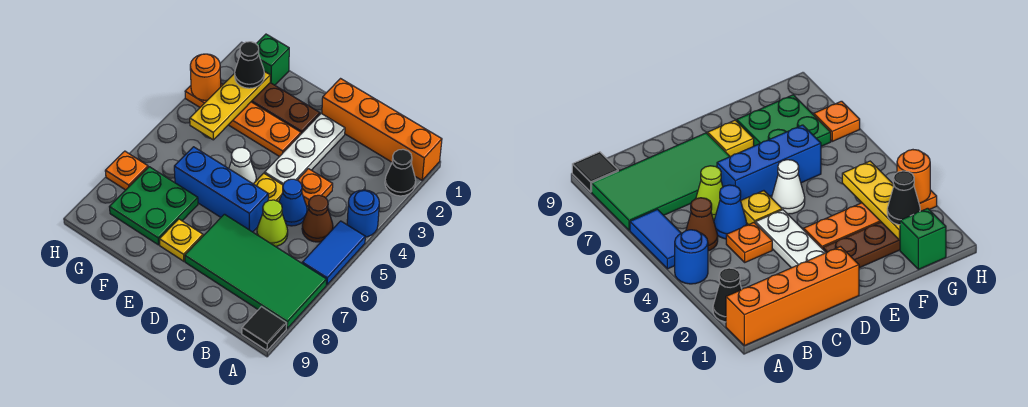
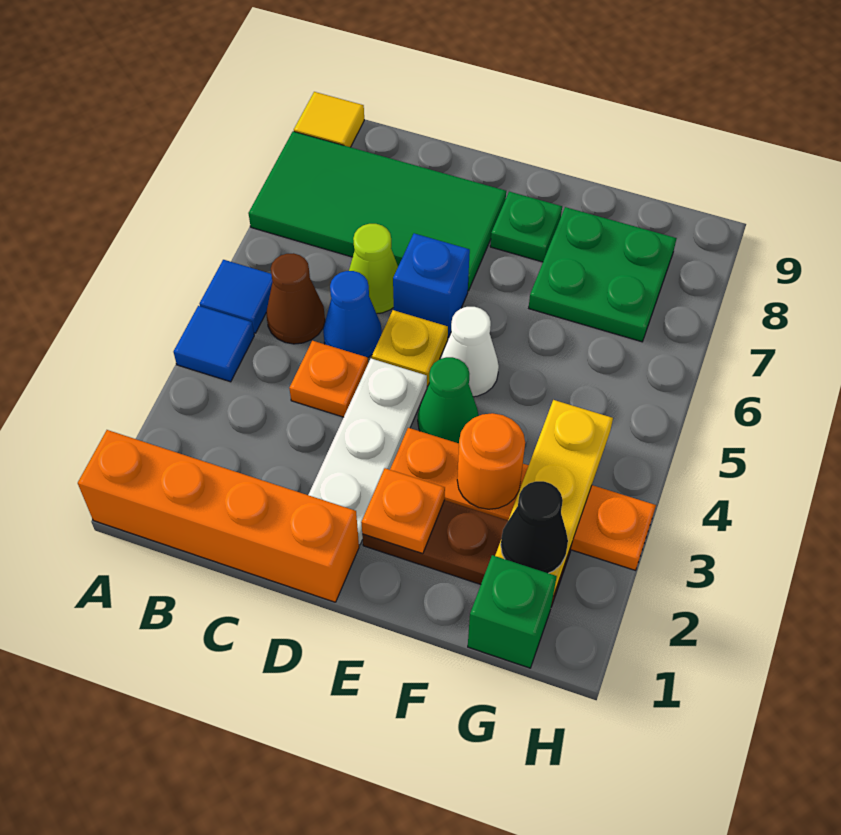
black cone A2 level 1 -> none
blue round brick A4 level 1 -> blue tile A4 level 1
blue tile A5:A6 level 1 -> blue tile A5 level 1
black tile A9 level 1 -> yellow tile A9 level 1
blue brick D6:F6 level 1 -> blue brick D6 level 1
none -> green cone E4 level 1
yellow plate E8 level 1 -> green plate E8 level 1
orange round brick H3 level 2 -> orange round brick F3 level 2
orange plate H7 level 1 -> orange plate E2 level 2

